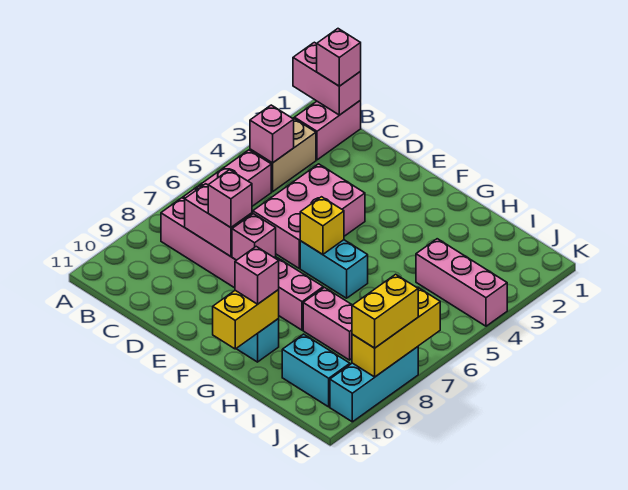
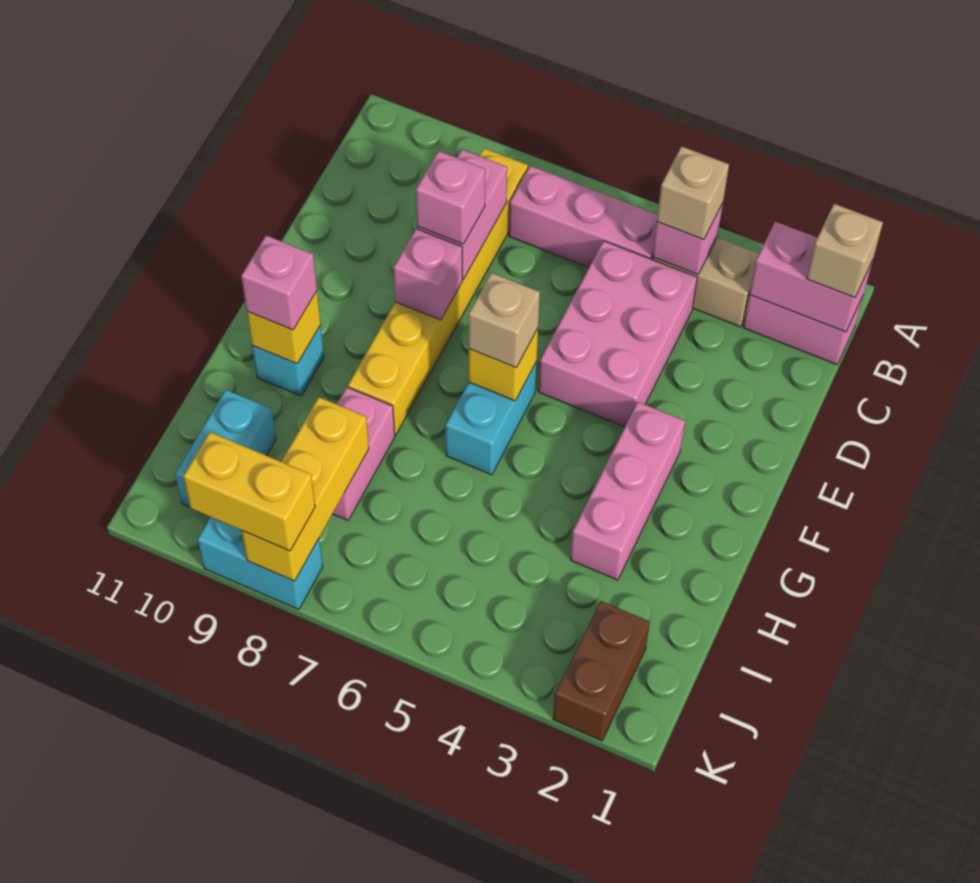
pink brick A1:B1 level 2 -> pink brick B1:B2 level 2
pink brick B1 level 3 -> tan brick B1 level 3
none -> tan brick B4 level 3
pink brick B8:G8 level 1 -> yellow brick B8:G8 level 1
pink brick D4:E6 level 1 -> pink brick C4:E5 level 1
none -> tan brick F6 level 3
yellow brick G10:G11 level 2 -> yellow brick G10 level 2
pink brick I4:K4 level 1 -> pink brick F3:H3 level 1
none -> brown brick J2:K2 level 1
yellow brick K7:K9 level 2 -> yellow brick I8:K8 level 2
cyan brick K8:K10 level 1 -> cyan brick K8:K9 level 1

